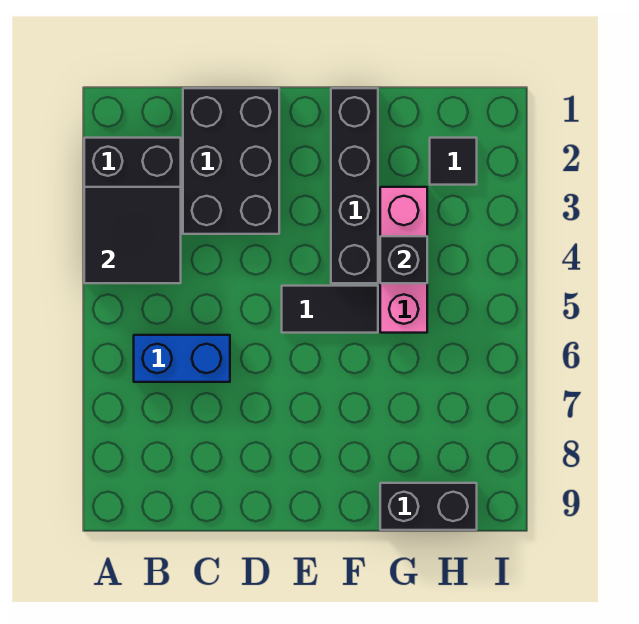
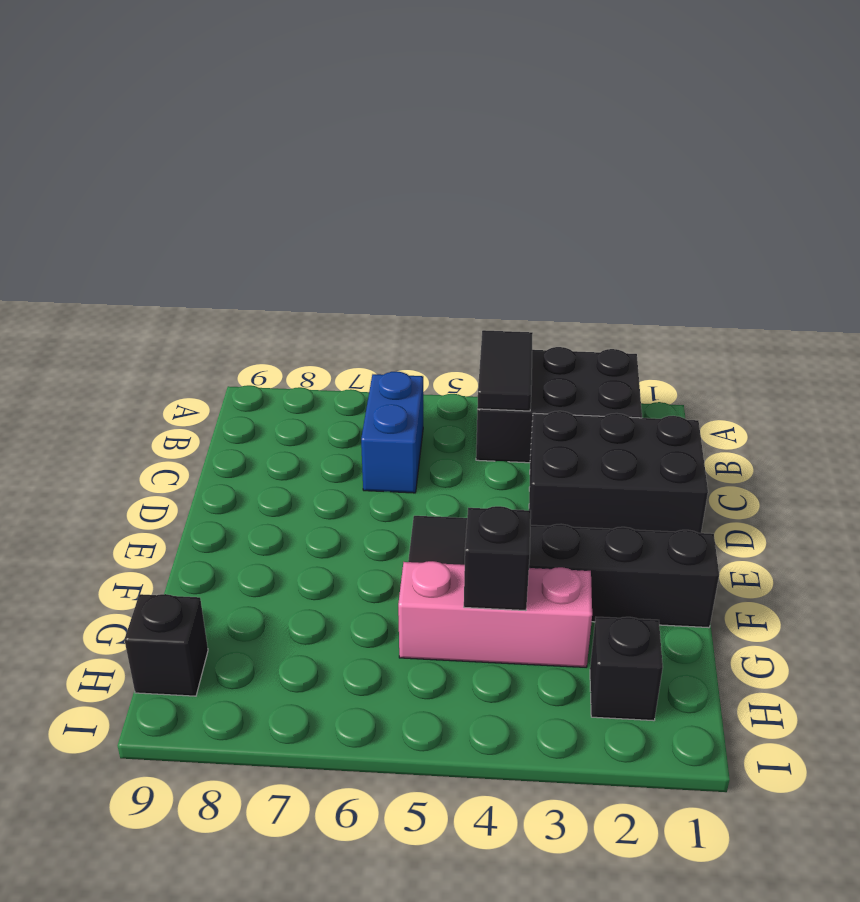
black tile A3:B4 level 2 -> black tile A4:B4 level 2
black brick G9:H9 level 1 -> black brick H9 level 1
black tile H2 level 1 -> black brick H2 level 1

